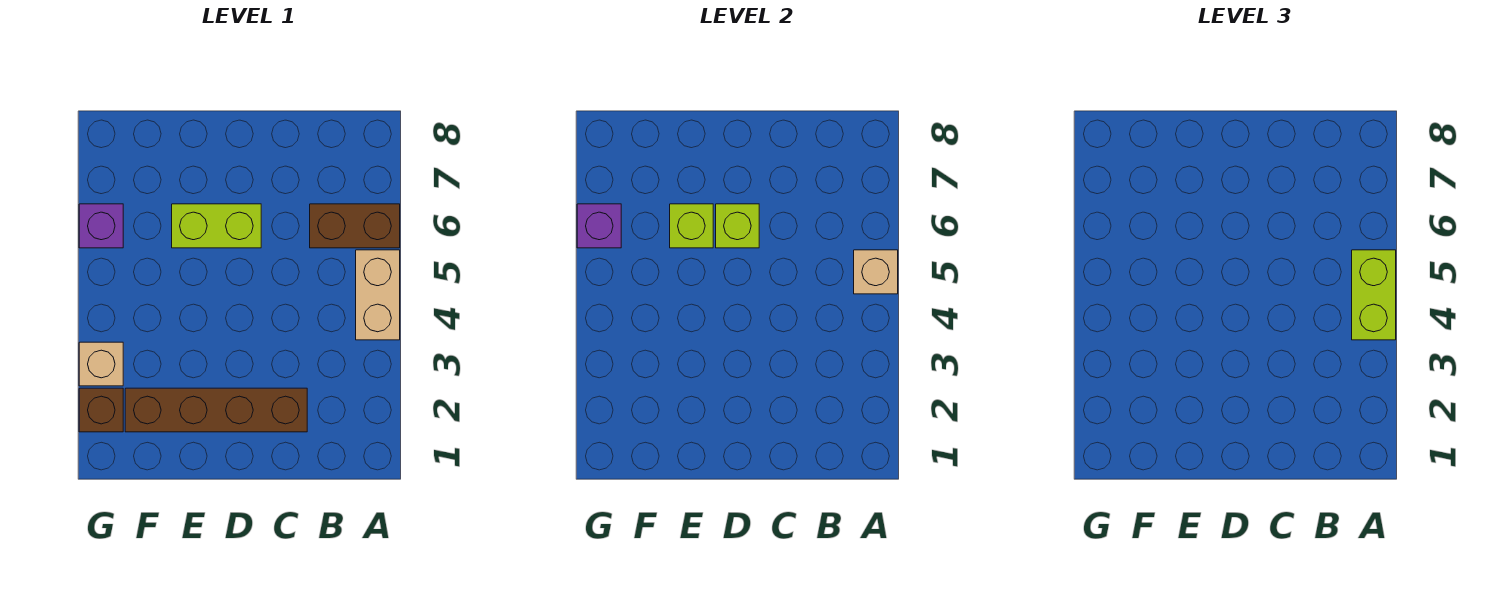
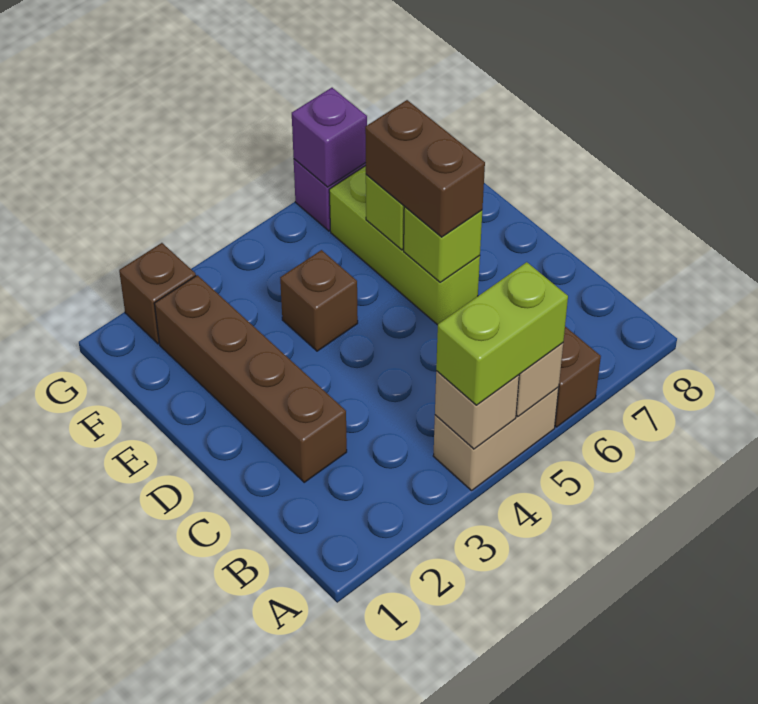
lime brick D6:E6 level 1 -> lime brick D6:F6 level 1
none -> brown brick D6:E6 level 3
none -> brown brick E4 level 1
tan brick G3 level 1 -> tan brick A4 level 2

